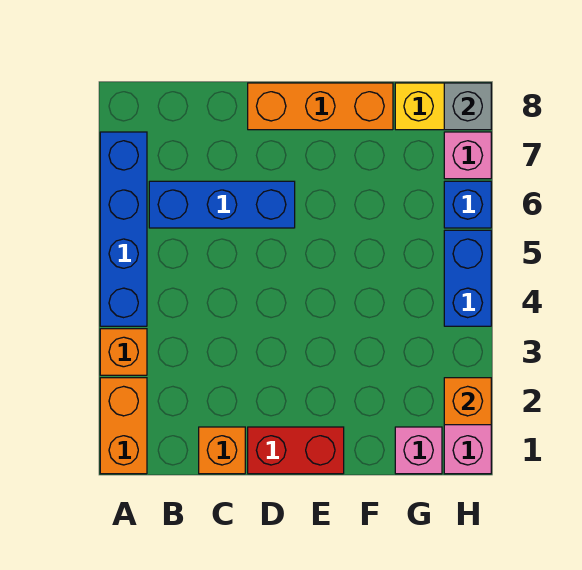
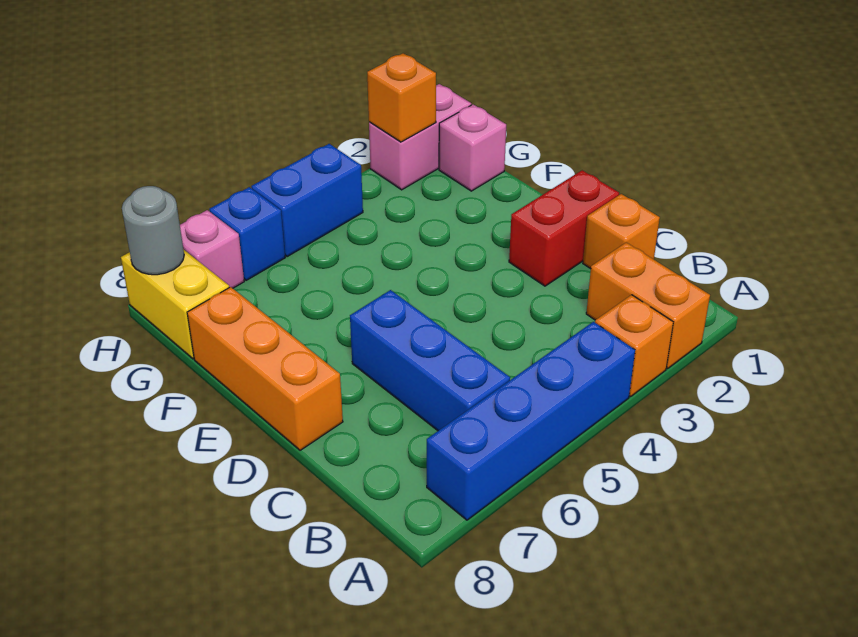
orange brick A1:A2 level 1 -> orange brick A2:B2 level 1
red brick D1:E1 level 1 -> red brick D1:D2 level 1
grey brick H8 level 2 -> grey round brick H8 level 2

